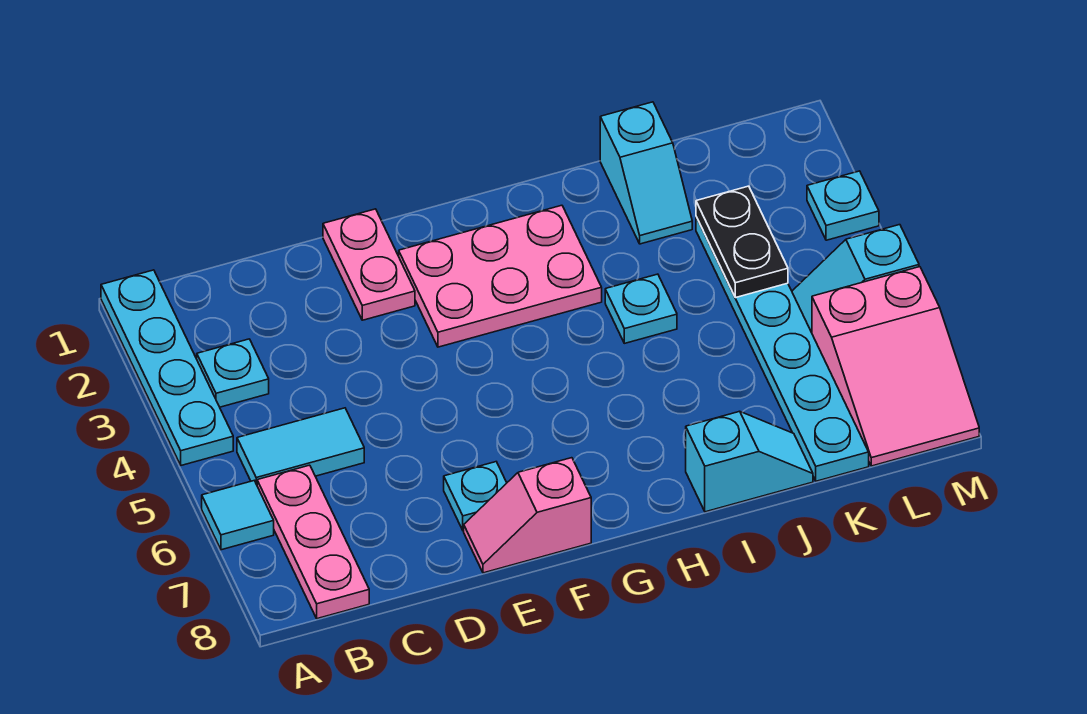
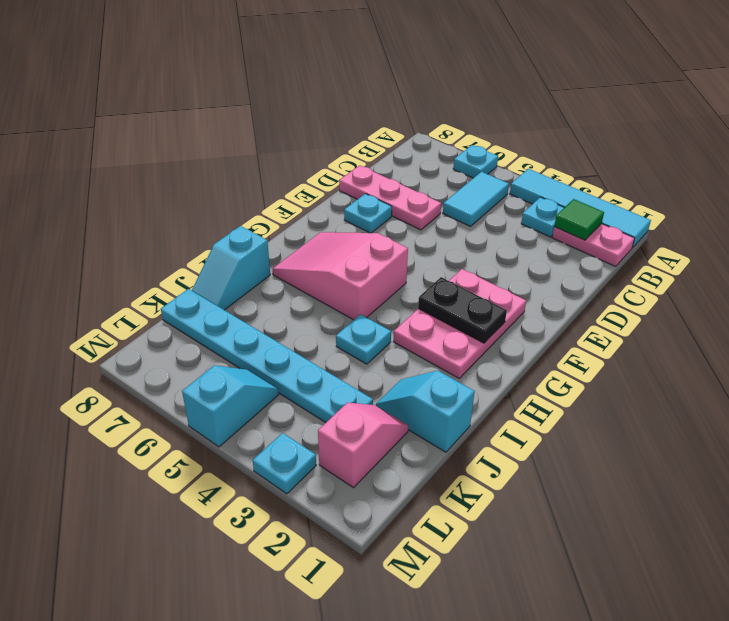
cyan plate A1:A4 level 1 -> cyan tile A1:A4 level 1
cyan tile A6 level 1 -> cyan plate A6 level 1
none -> green tile B2 level 2
pink plate B6:B8 level 1 -> pink plate D6:D8 level 1
pink plate E1:E2 level 1 -> pink plate B1:B2 level 1
pink slope E8:F8 level 1 top F -> pink slope K2:L2 level 1 top L
black plate K3:K4 level 2 -> black plate G2:G3 level 2
pink slope L6:M8 level 1 top 6 -> pink slope G5:H7 level 1 top 5

